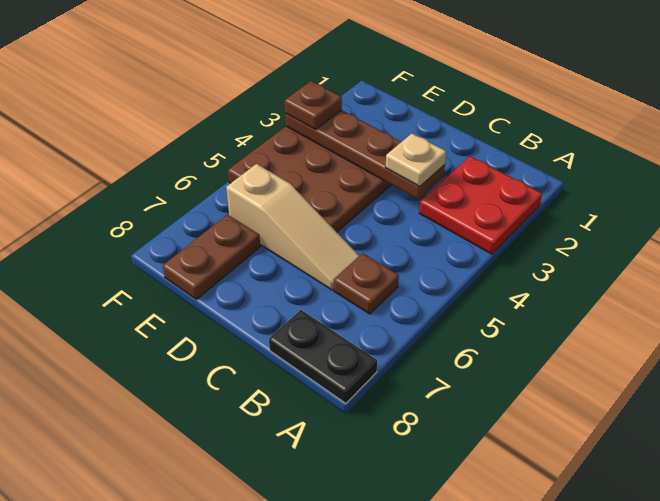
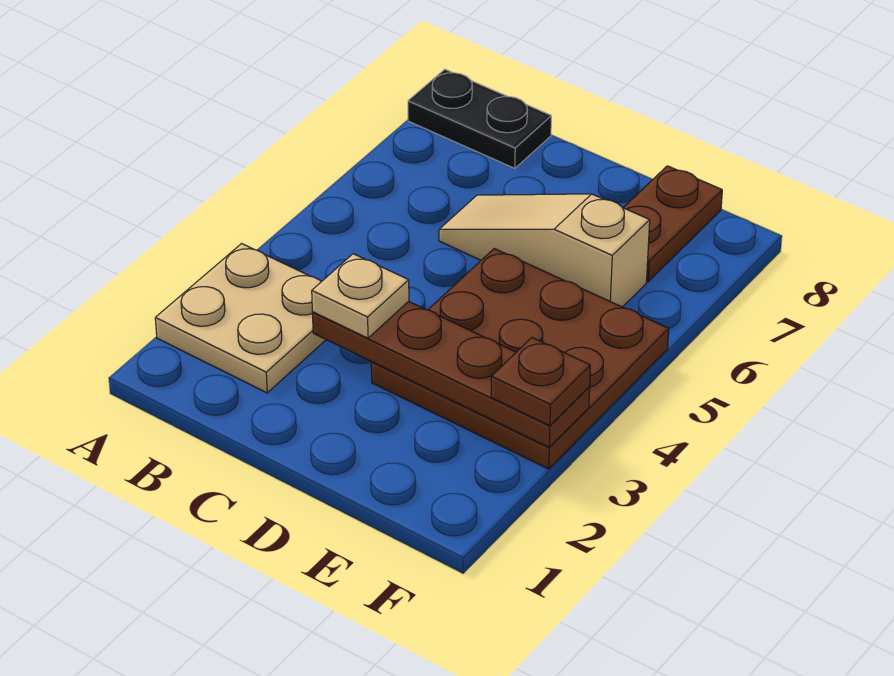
red plate A2:B3 level 1 -> tan plate A2:B3 level 1
brown plate B6 level 1 -> none

